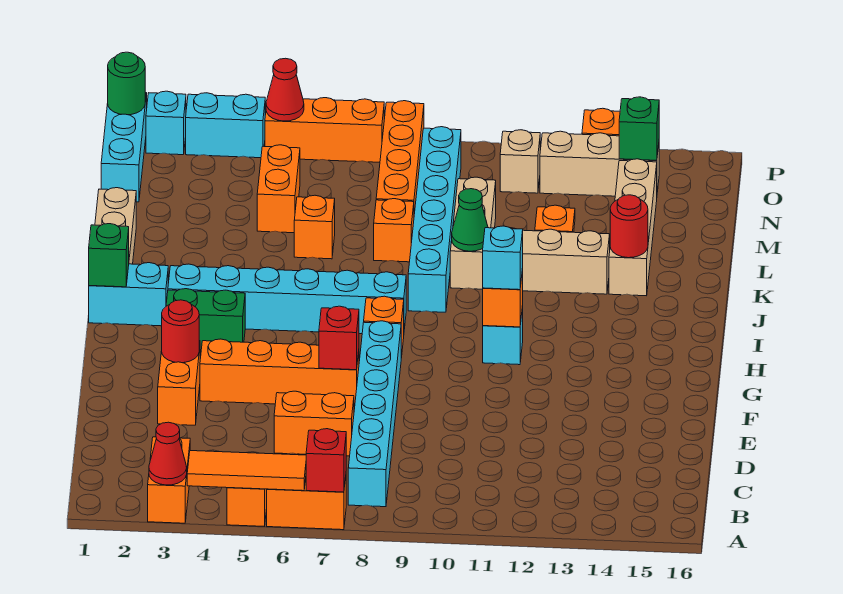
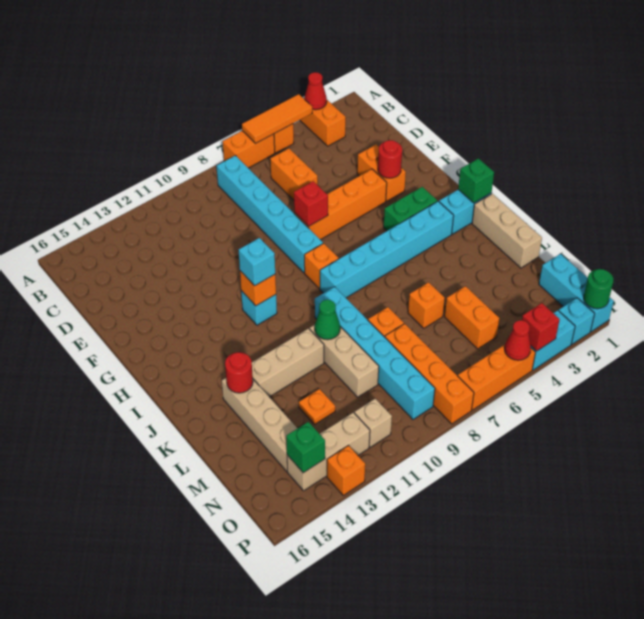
red brick A7 level 2 -> red brick P4 level 2
orange brick D6:D7 level 1 -> orange brick C6:D6 level 1

